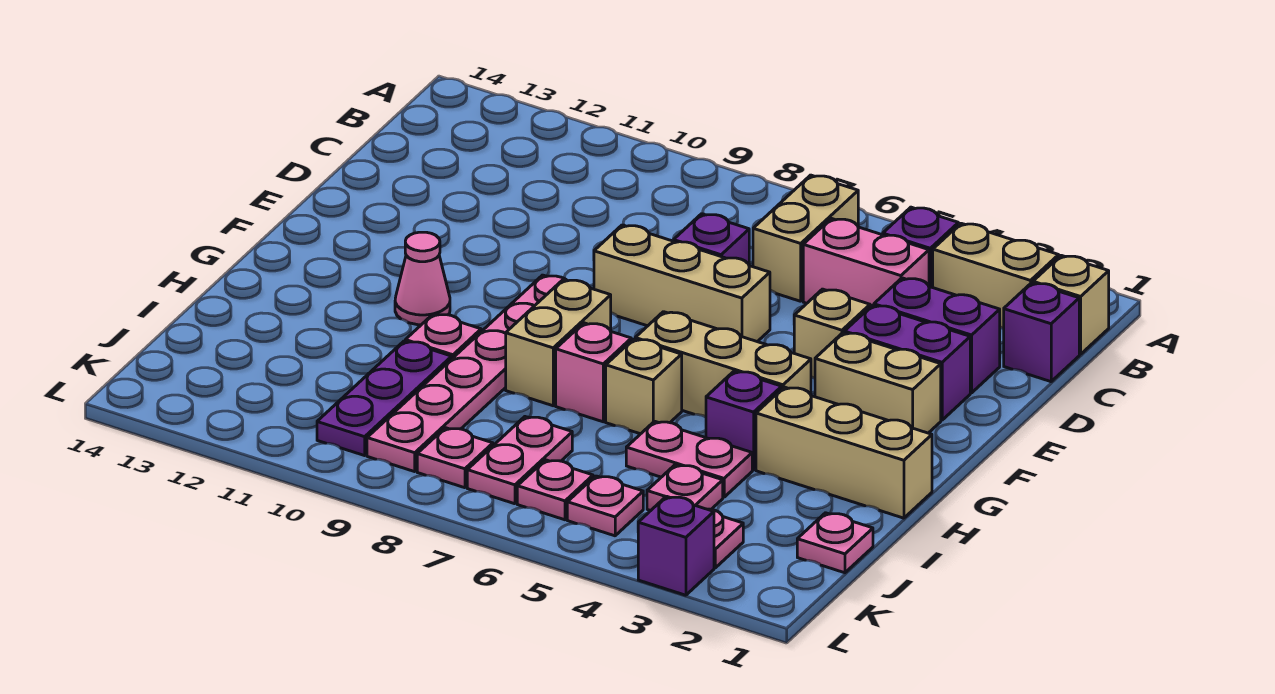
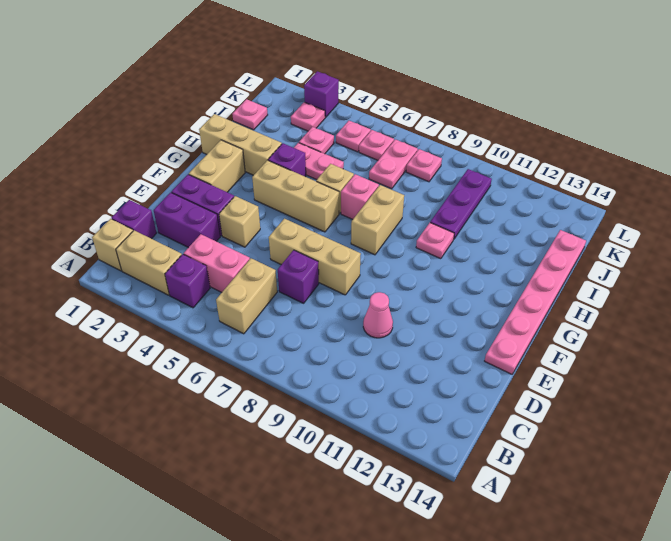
tan brick F2:F3 level 1 -> tan brick F2:G2 level 1
pink plate F9:K9 level 1 -> pink plate E14:J14 level 1
pink cone G11 level 1 -> pink cone D10 level 1

